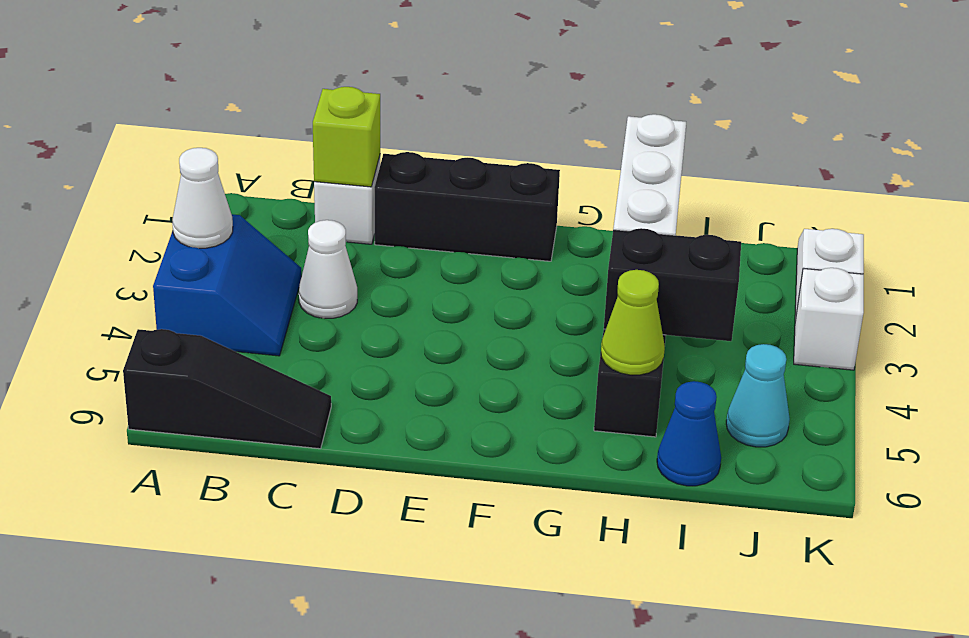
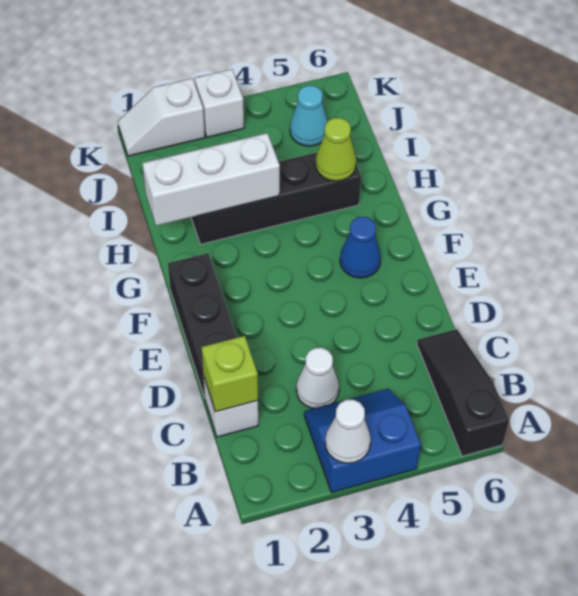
black brick H4:I4 level 2 -> none
blue cone I6 level 1 -> blue cone F5 level 1

